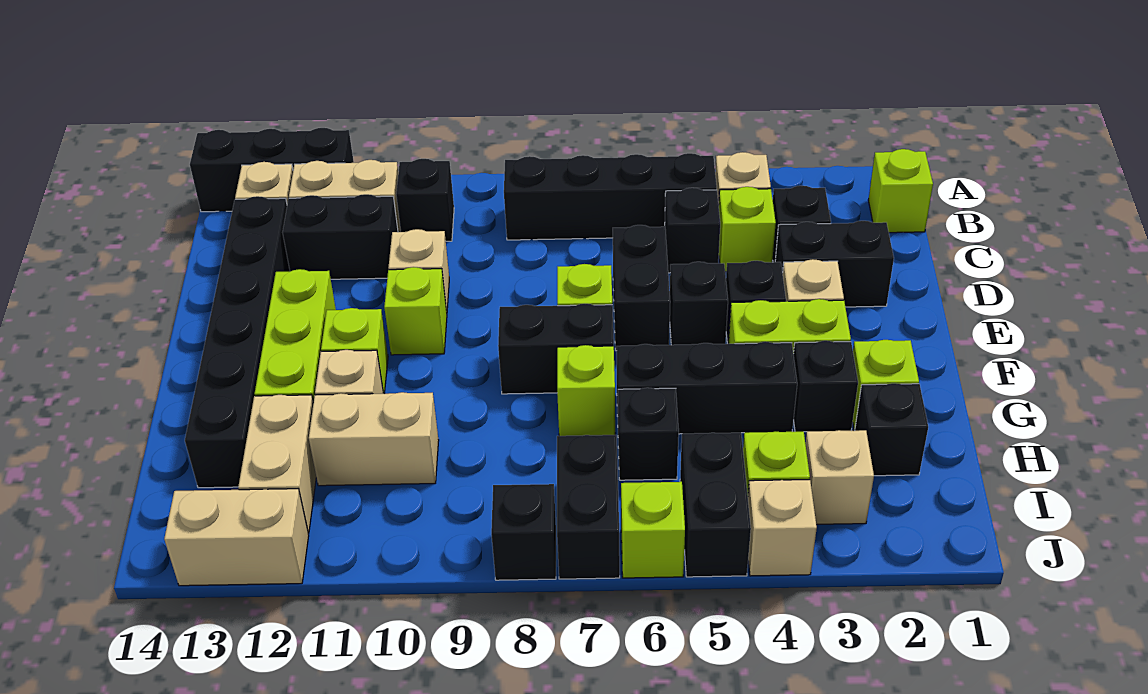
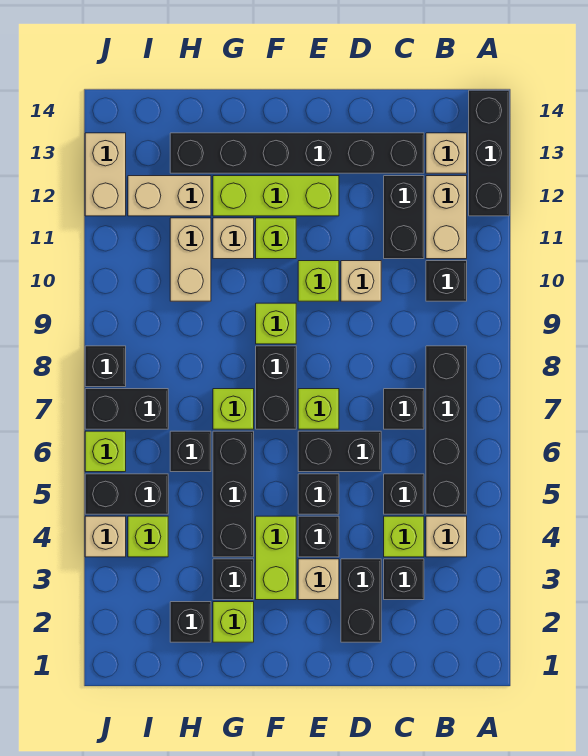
lime brick B1 level 1 -> lime brick F9 level 1
none -> black brick C7 level 1
tan brick I3 level 1 -> none

